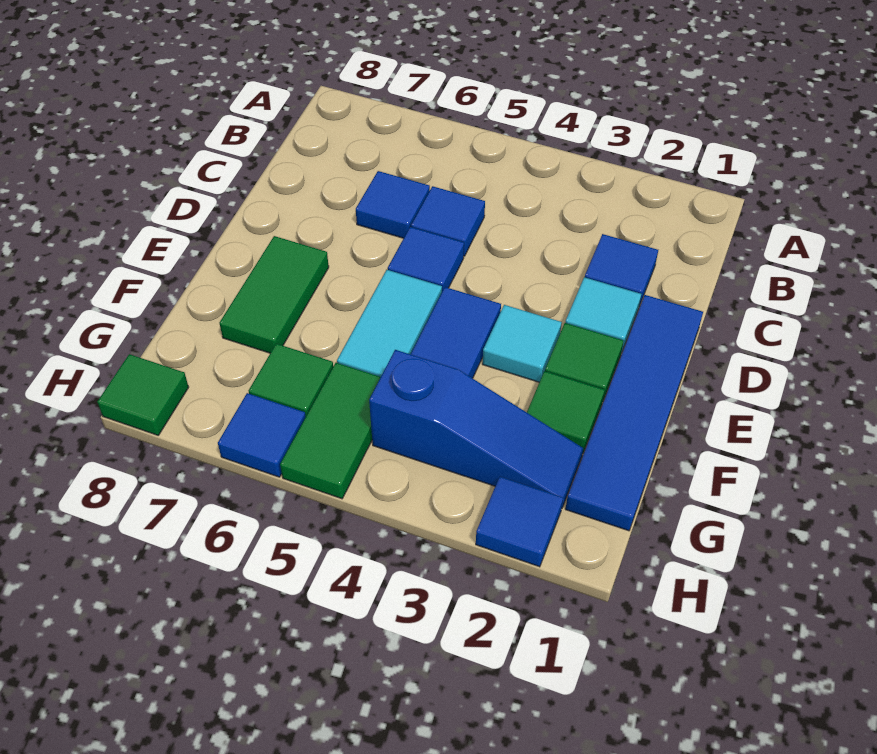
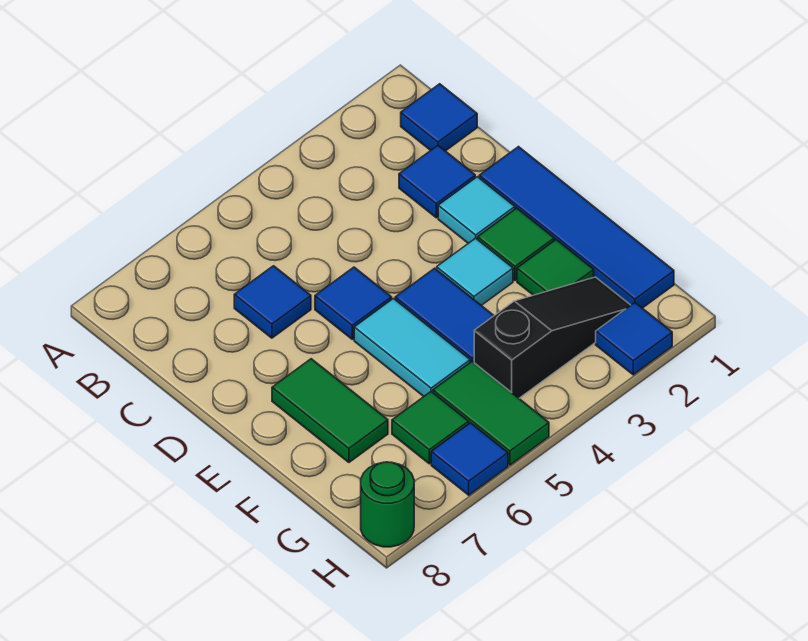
blue tile C5 level 1 -> blue tile B1 level 1
blue slope G2:G4 level 1 top 4 -> black slope G2:G4 level 1 top 4
green tile H8 level 1 -> green round brick H8 level 1

